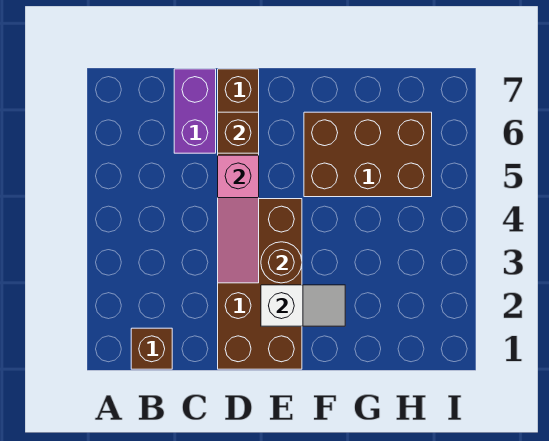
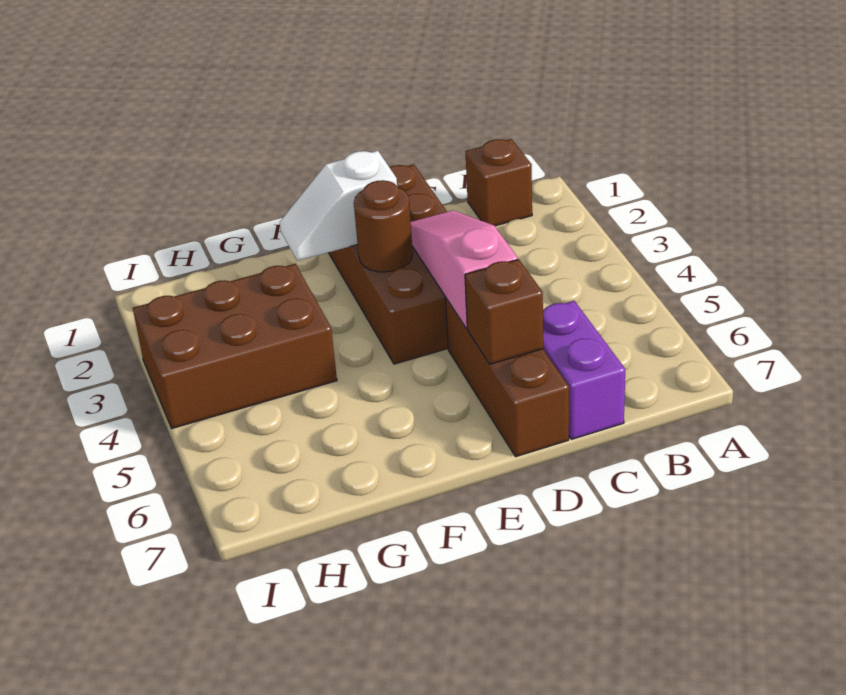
brown brick F5:H6 level 1 -> brown brick G3:I4 level 1

